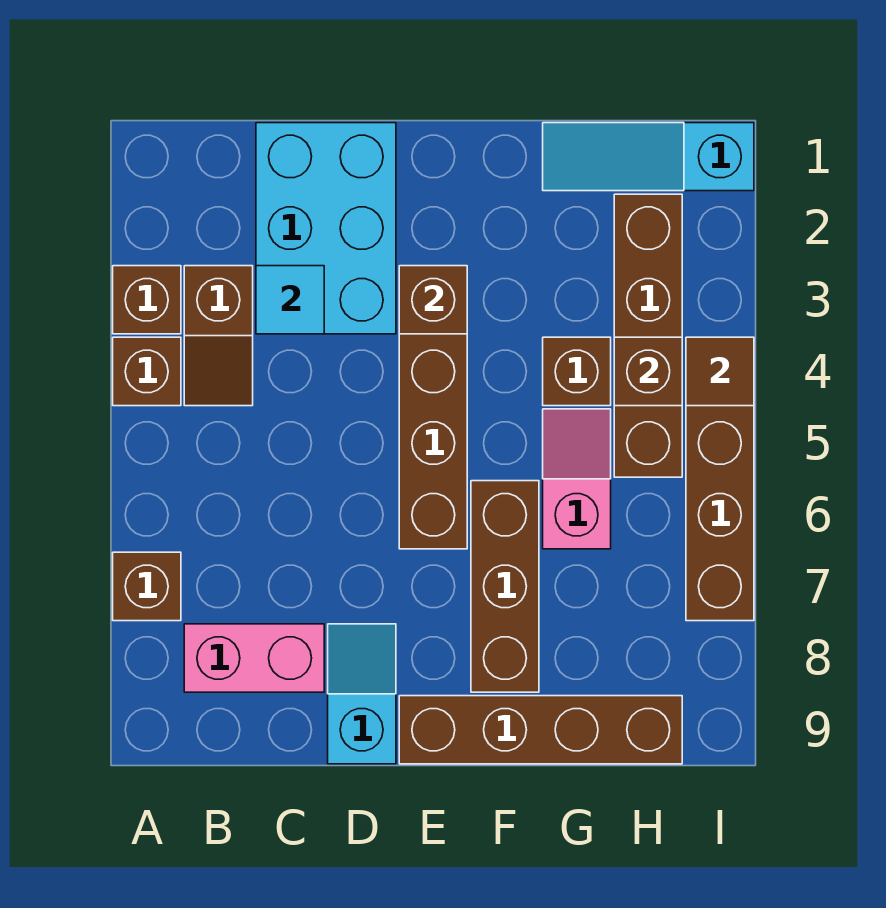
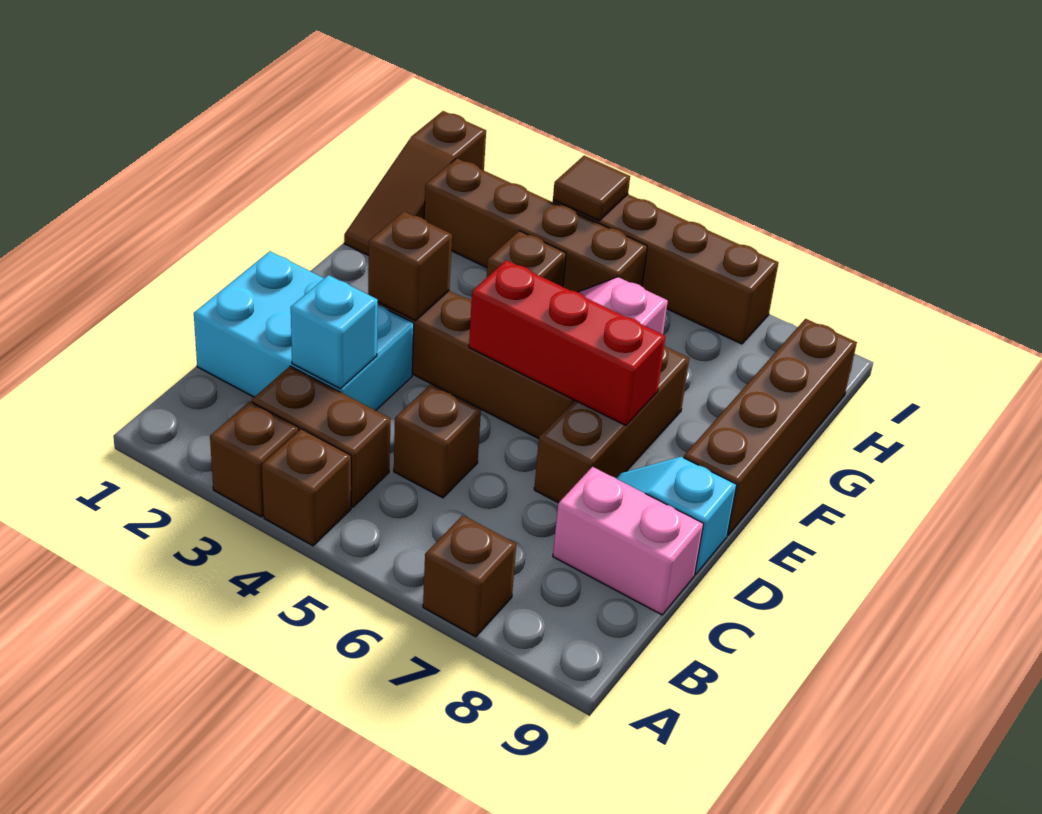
brown slope B3:B4 level 1 top 3 -> brown brick B3:B4 level 1
pink brick B8:C8 level 1 -> pink brick C8:C9 level 1
cyan tile C3 level 2 -> cyan brick C3 level 2
none -> red brick E5:E7 level 2
brown brick F6:F8 level 1 -> brown brick D7:F7 level 1
cyan slope G1:I1 level 1 top I -> brown slope G1:I1 level 1 top I
brown brick H4 level 2 -> brown brick C5 level 1

